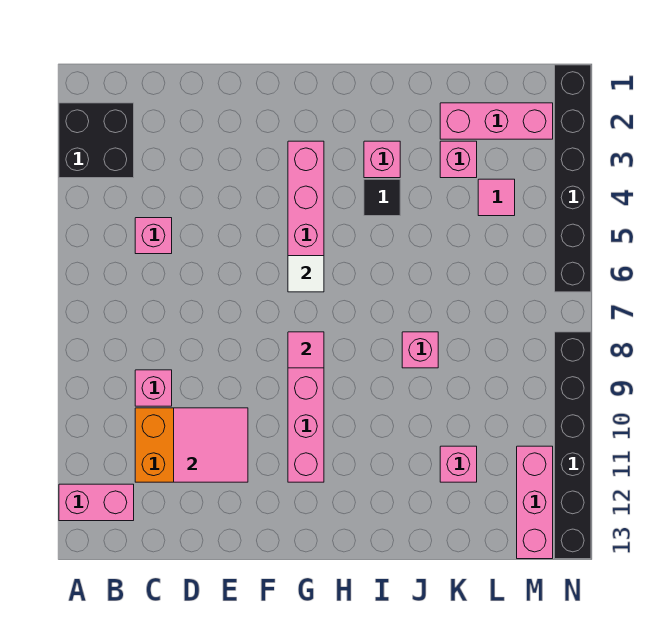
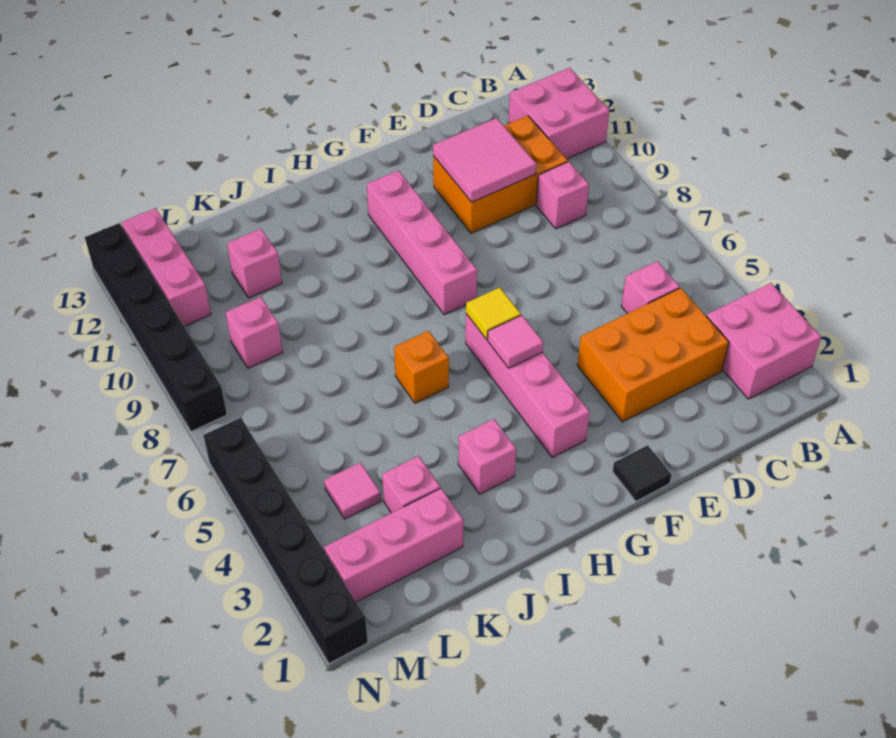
black brick A2:B3 level 1 -> pink brick A2:B3 level 1
pink brick A12:B12 level 1 -> pink brick A11:B12 level 1
none -> orange brick C3:E4 level 1
white tile G6 level 2 -> yellow tile G6 level 2
pink tile G8 level 2 -> pink tile G5 level 2
black tile I4 level 1 -> black tile F1 level 1
none -> orange brick I6 level 1
pink brick J8 level 1 -> pink brick L9 level 1

